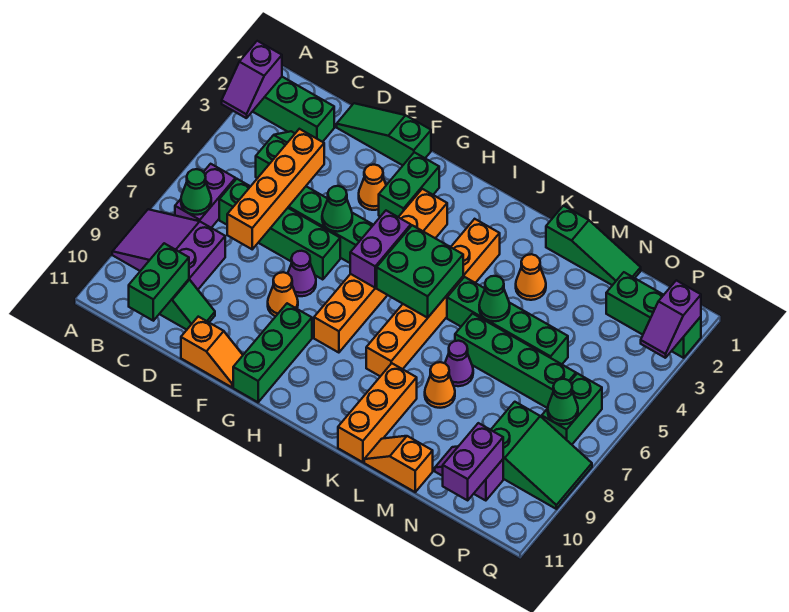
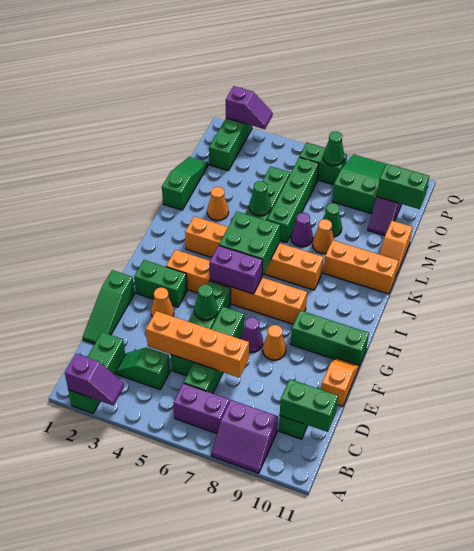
purple slope A8:C9 level 1 top C -> purple slope A8:B9 level 1 top B
green cone B7 level 2 -> green cone M8 level 1
purple brick O10:O11 level 2 -> green brick O10:O11 level 2

